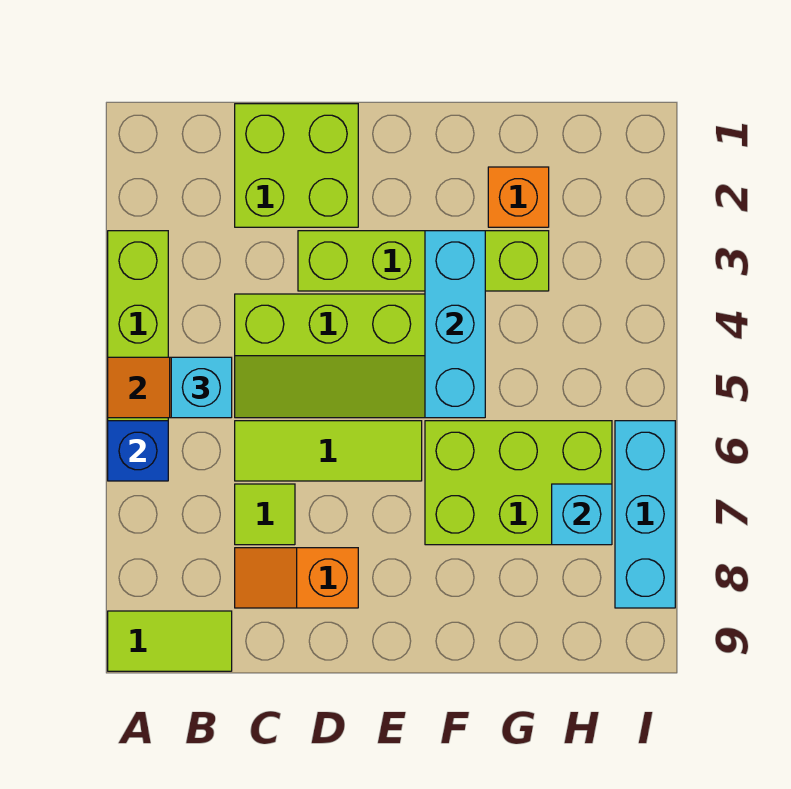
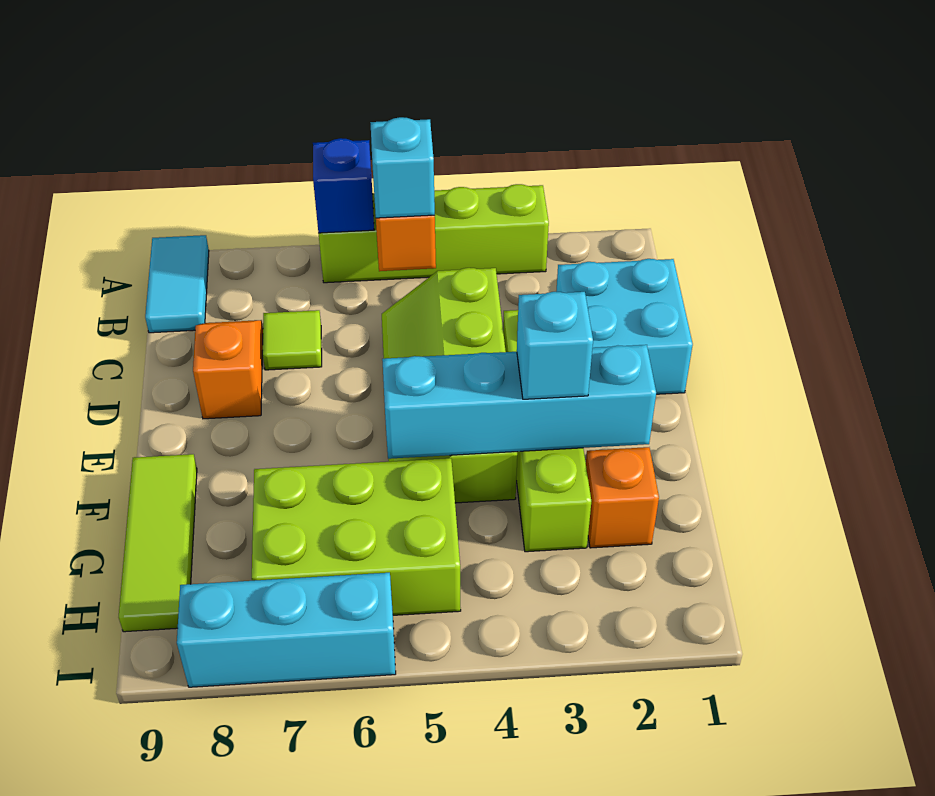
lime tile A9:B9 level 1 -> cyan tile A9:B9 level 1
lime brick C1:D2 level 1 -> cyan brick C1:D2 level 1
lime tile C6:E6 level 1 -> lime tile F9:H9 level 1
cyan brick F3:F5 level 2 -> cyan brick F2:F5 level 2
lime brick F6:H7 level 1 -> lime brick G5:H7 level 1
cyan brick H7 level 2 -> cyan brick F3 level 3

